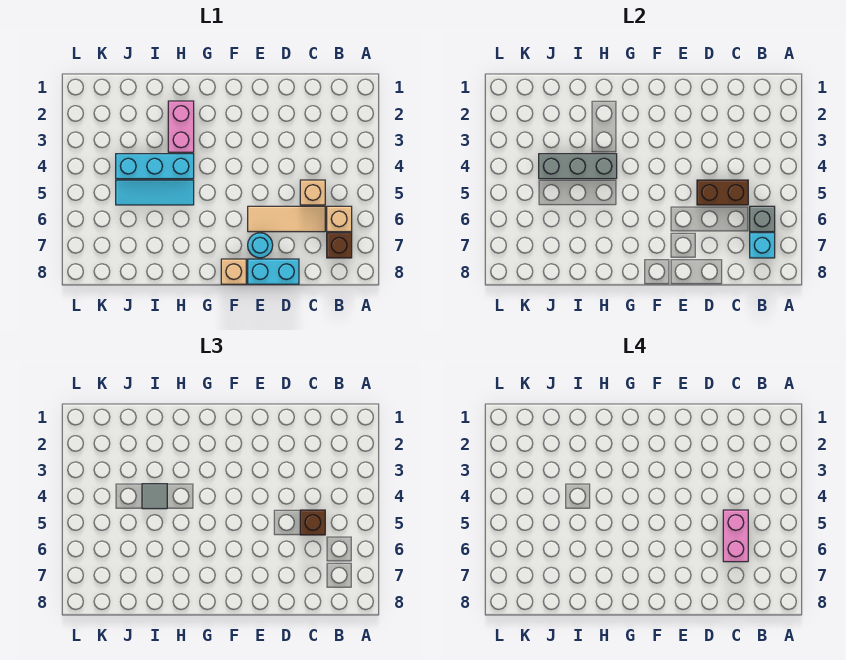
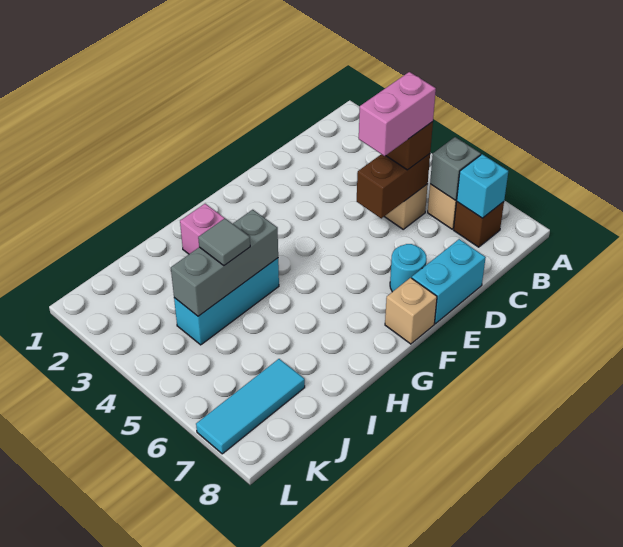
pink brick C5:C6 level 4 -> pink brick C5:D5 level 4
tan tile C6:E6 level 1 -> none
cyan tile H5:J5 level 1 -> cyan tile J7:L7 level 1

